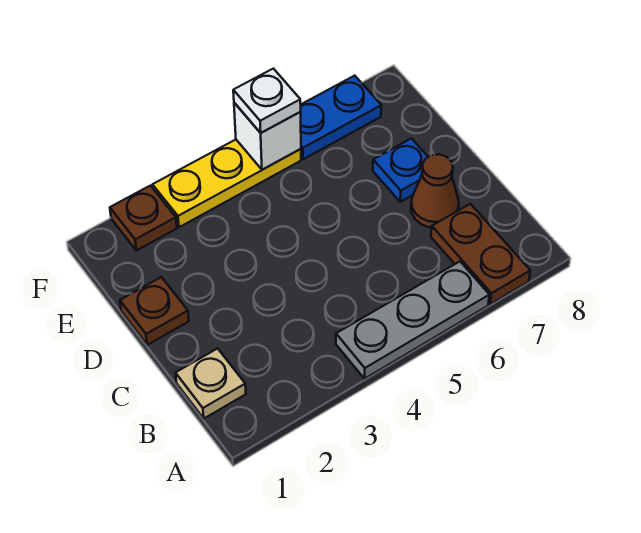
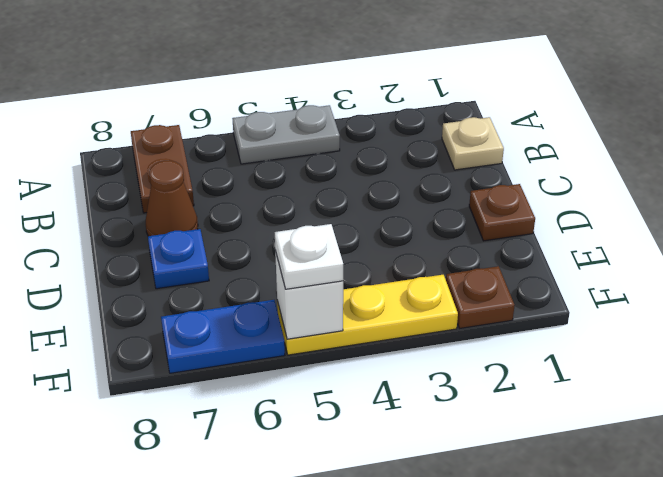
grey plate A4:A6 level 1 -> grey plate A4:A5 level 1

